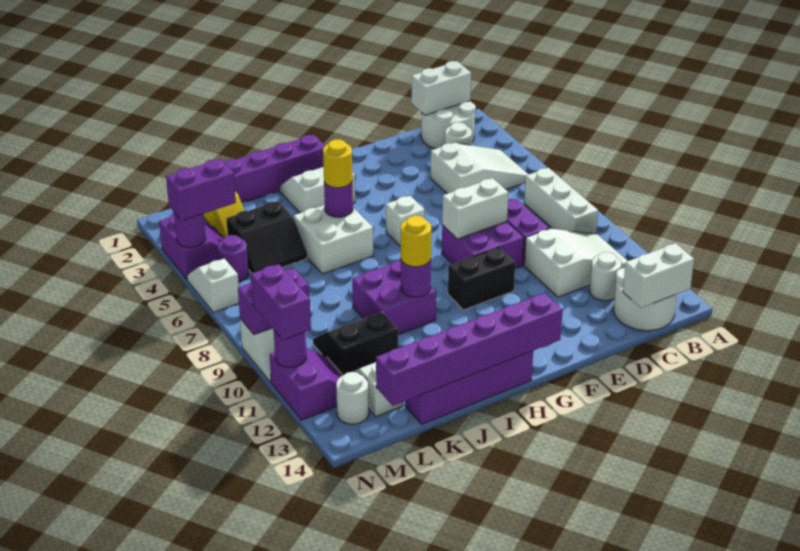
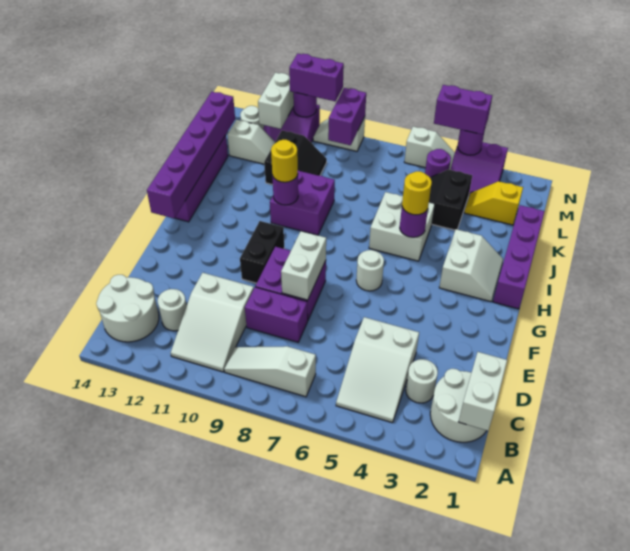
white brick B7:B9 level 1 -> white slope B7:B9 level 1 top 7
white brick B14:C14 level 2 -> white brick M12:N12 level 2
white brick G6 level 1 -> white round brick G6 level 1
purple brick M4:N4 level 3 -> purple brick N4:N5 level 3

